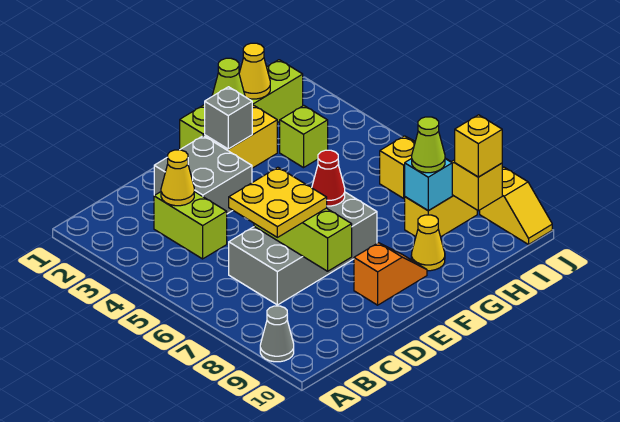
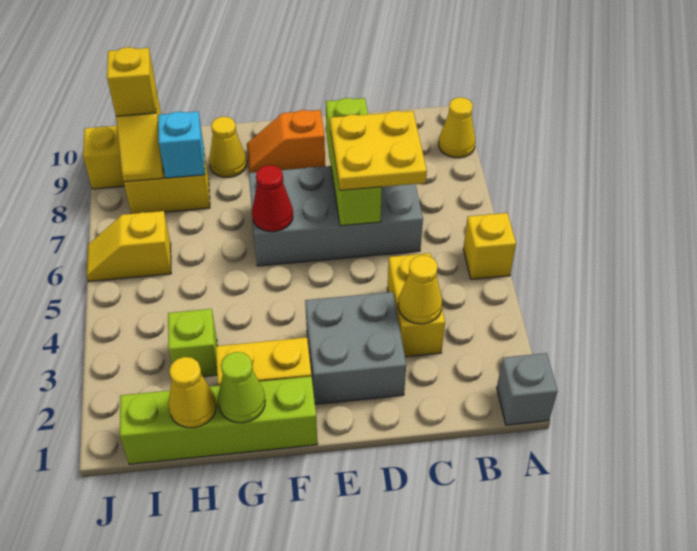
none -> yellow brick A5 level 1
grey cone A9 level 1 -> yellow cone A9 level 1
lime brick C3:C4 level 1 -> yellow brick C3:C4 level 1
grey brick F2 level 2 -> grey brick A1 level 1
lime cone H8 level 3 -> none

